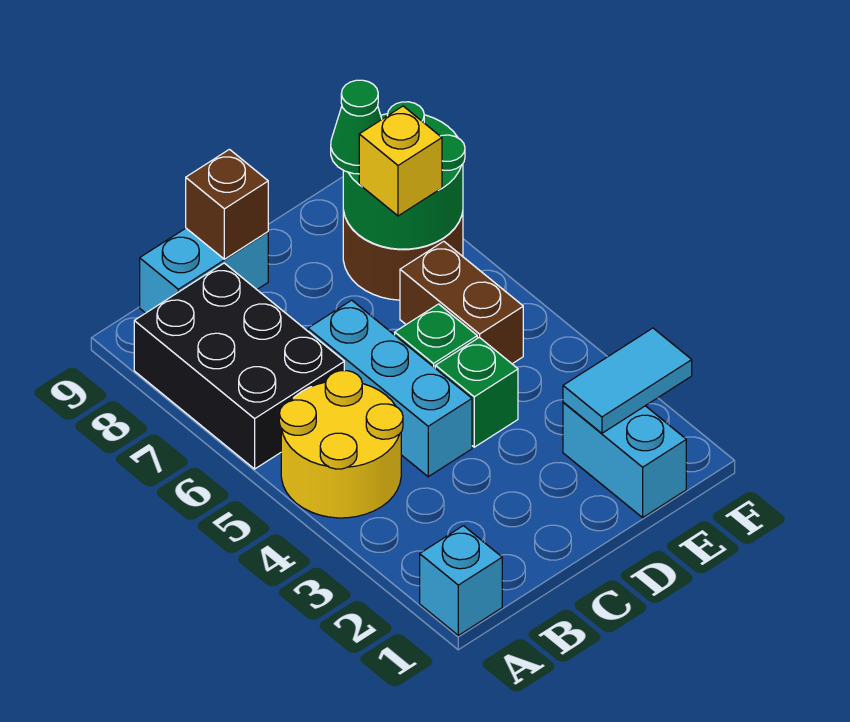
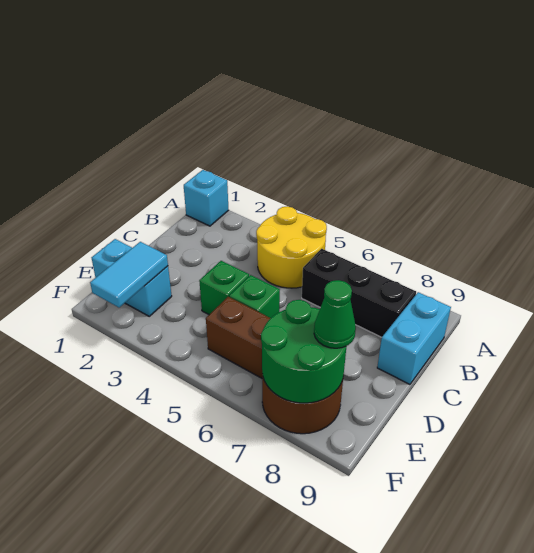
black brick A6:B8 level 1 -> black brick B6:B8 level 1
cyan brick C4:C6 level 1 -> none
brown brick C9 level 2 -> none
yellow brick E7 level 3 -> none

